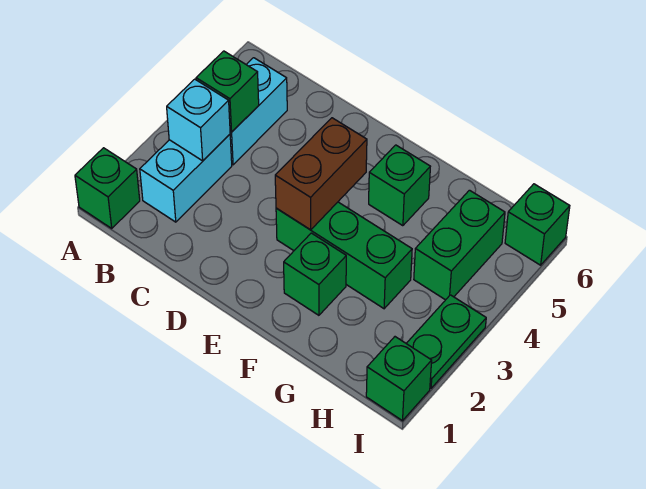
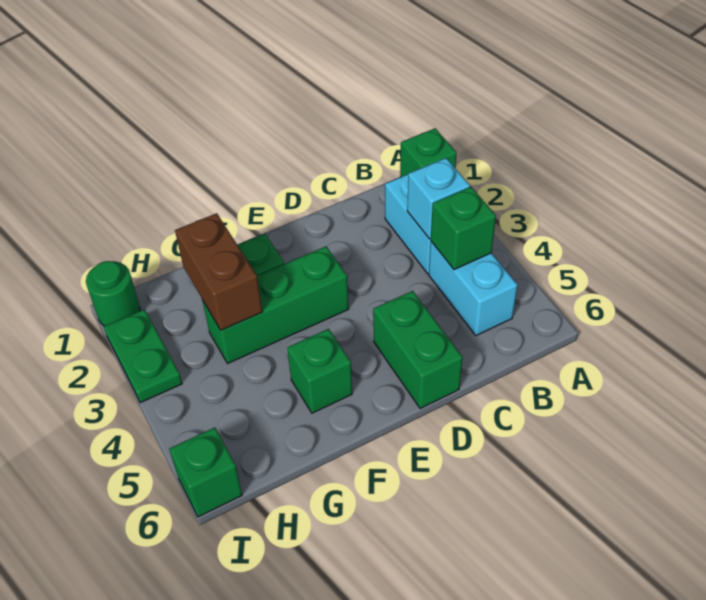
brown brick E3:E4 level 2 -> brown brick G2:G3 level 2
green brick H4:H5 level 1 -> green brick D5:D6 level 1
green brick I1 level 1 -> green round brick I1 level 1

